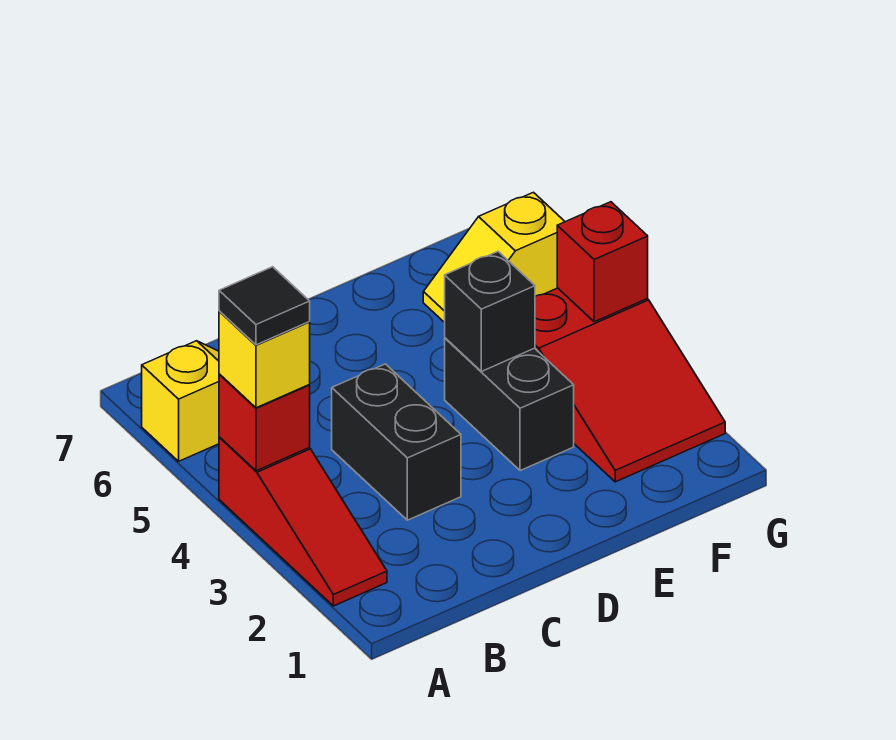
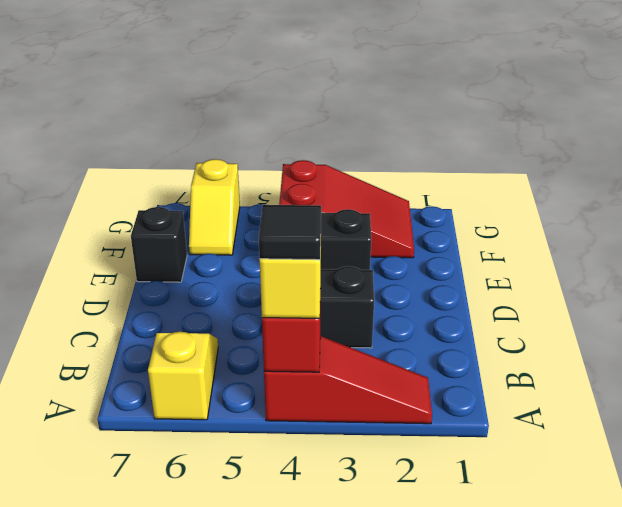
black brick E4 level 2 -> black brick E7 level 1
red brick G4 level 2 -> none

